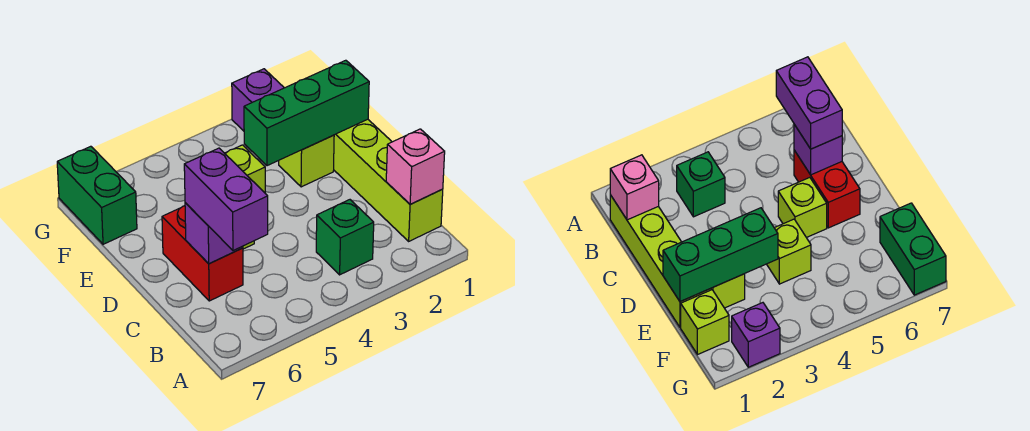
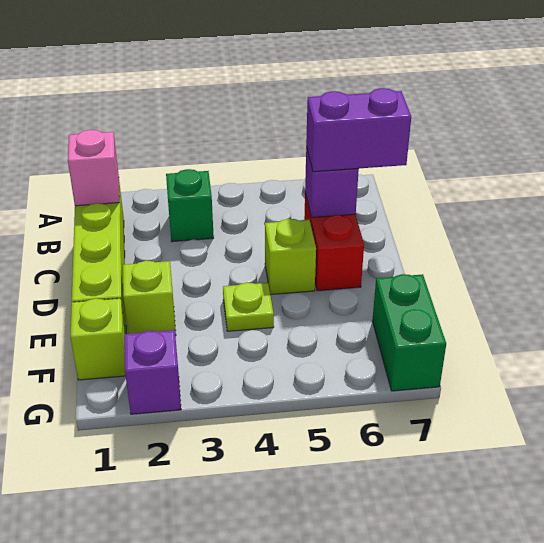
purple brick B6:C6 level 3 -> purple brick C6:C7 level 3
green brick E1:E3 level 2 -> none
lime brick E4 level 1 -> lime plate E4 level 1

